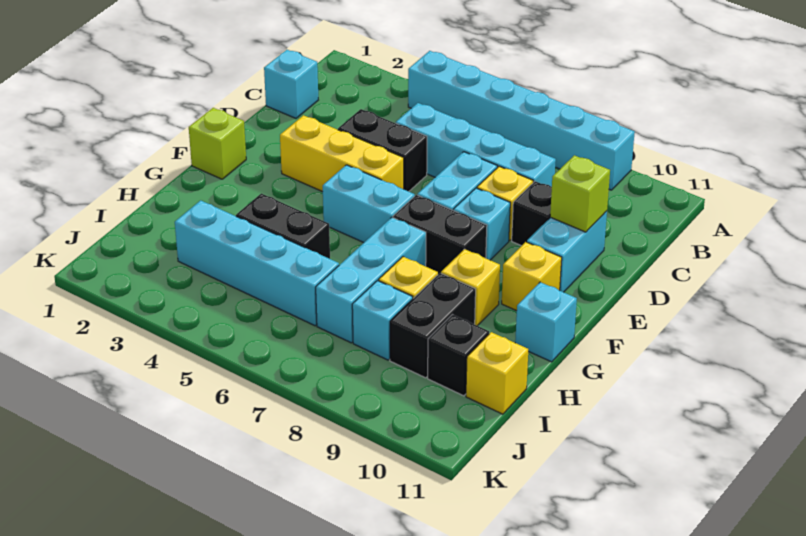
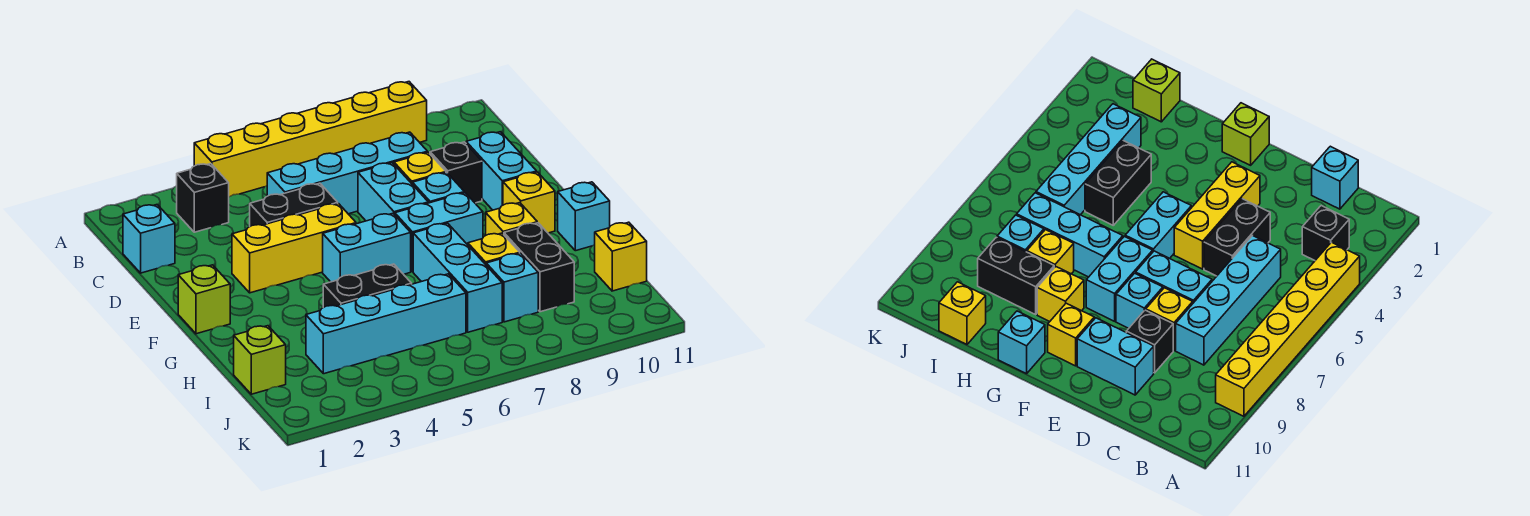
cyan brick A4:A9 level 1 -> yellow brick A4:A9 level 1
lime brick D10 level 2 -> lime brick I1 level 1
black brick F7:F8 level 1 -> cyan brick F7:F8 level 1
black brick I10 level 1 -> black brick B3 level 1

